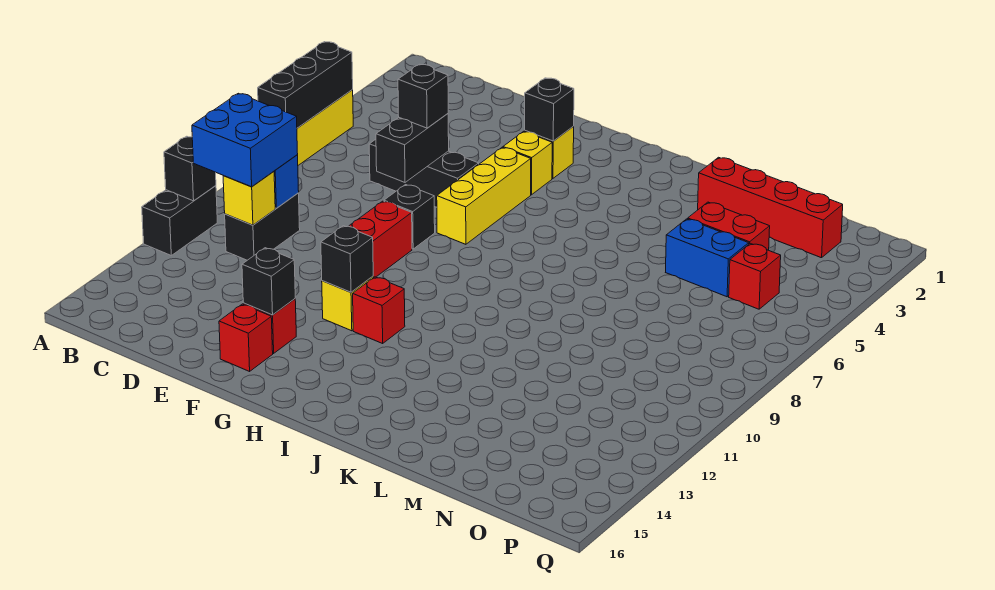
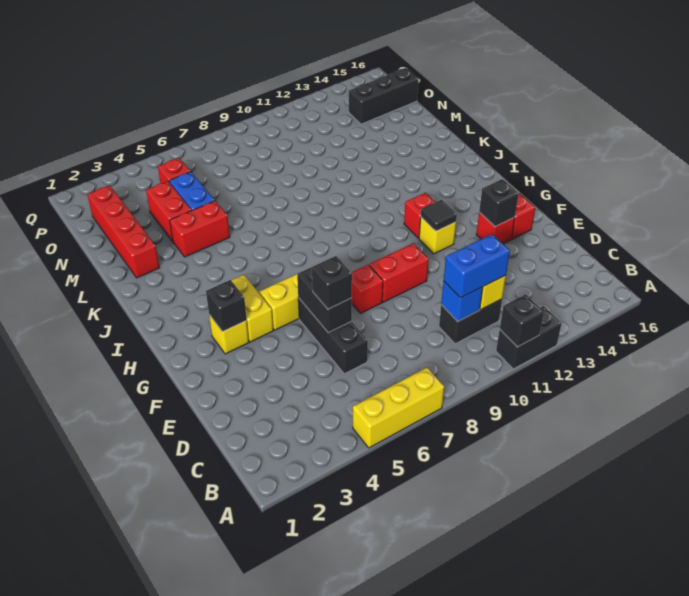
black brick A5:A7 level 2 -> black brick O14:O16 level 1
blue brick B10:C11 level 3 -> blue brick C10:C11 level 3
black brick E6:E7 level 2 -> black brick E6:F6 level 2
black brick F8 level 1 -> red brick F8 level 1
yellow brick G4 level 1 -> yellow brick G4:H4 level 1
black brick G12 level 2 -> black tile G12 level 2
none -> red brick L4:L5 level 1

